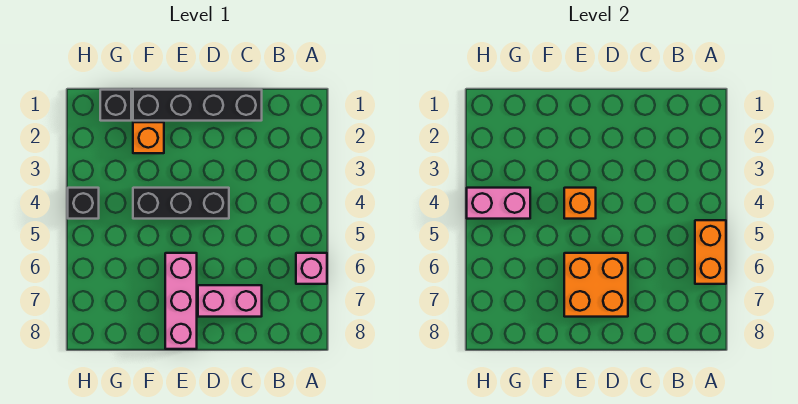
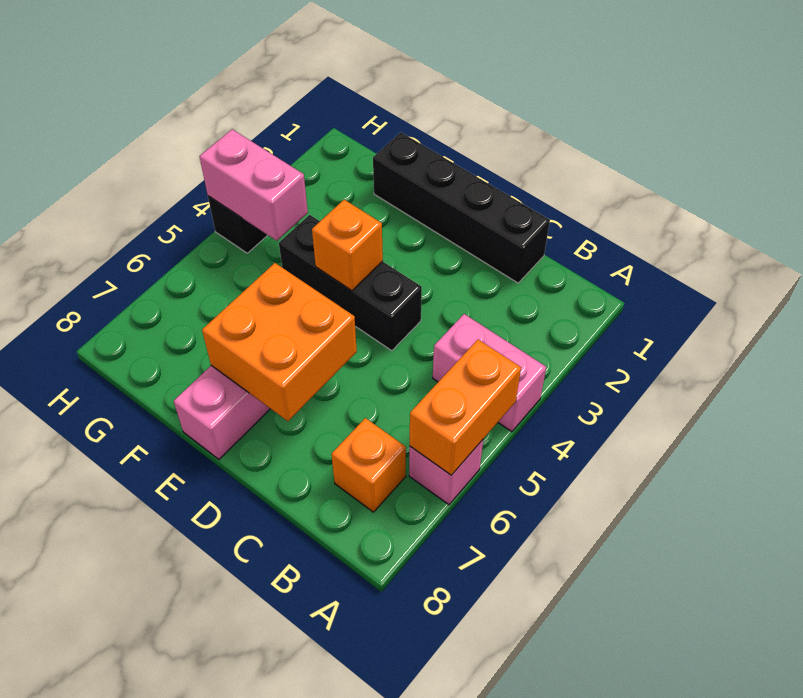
pink brick C7:D7 level 1 -> pink brick A4:B4 level 1
orange brick F2 level 1 -> orange brick B7 level 1
black brick G1 level 1 -> none

